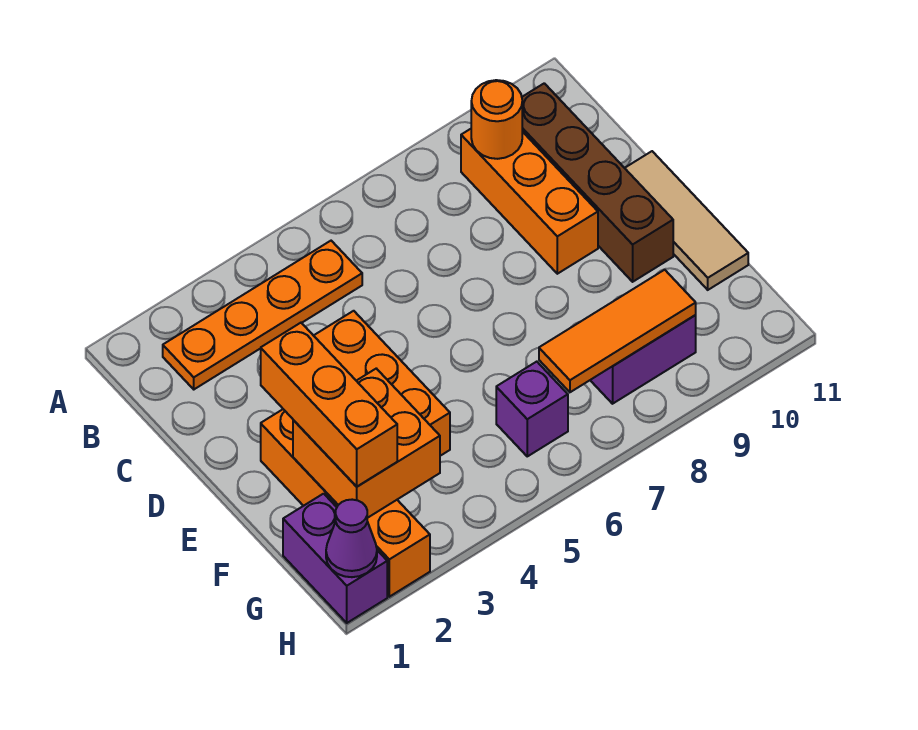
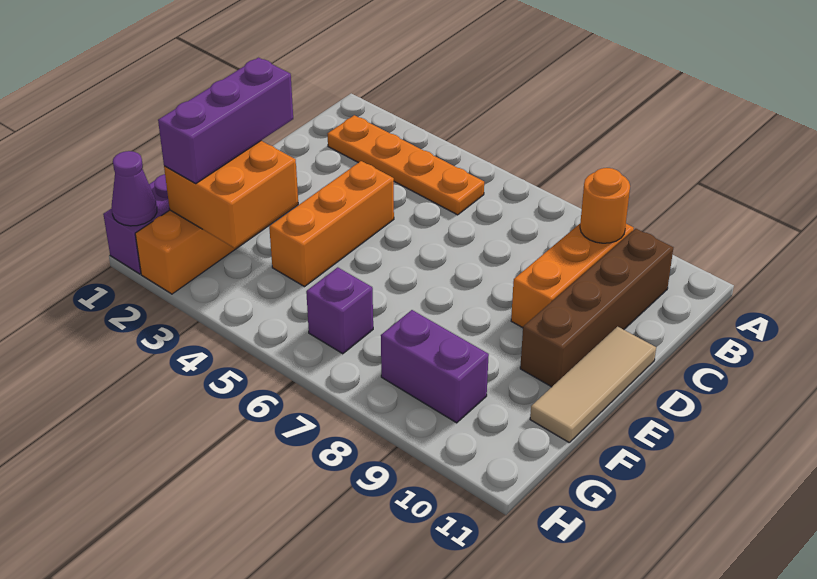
orange brick E2:G2 level 3 -> purple brick E2:G2 level 3
orange tile G7:G9 level 2 -> none

